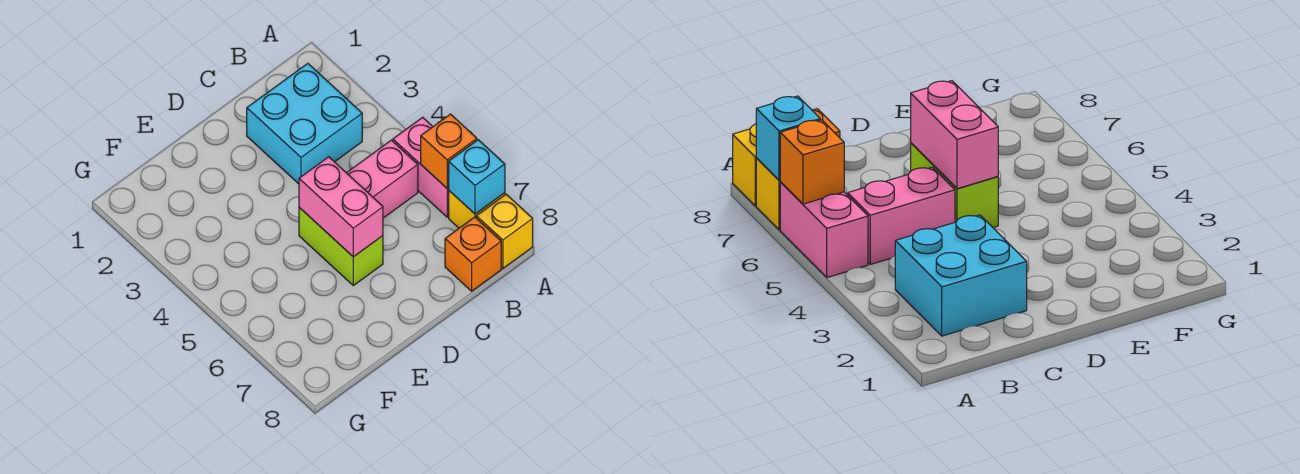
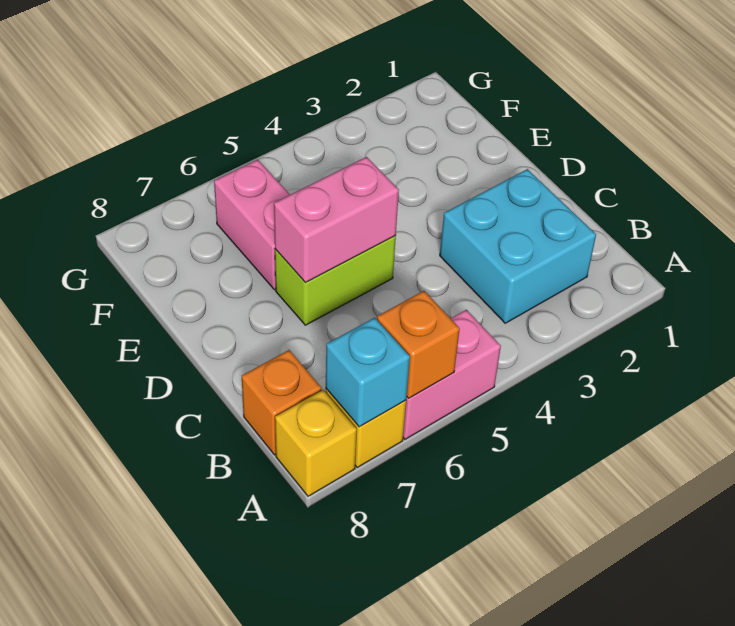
pink brick B5:C5 level 1 -> pink brick E6:F6 level 1

